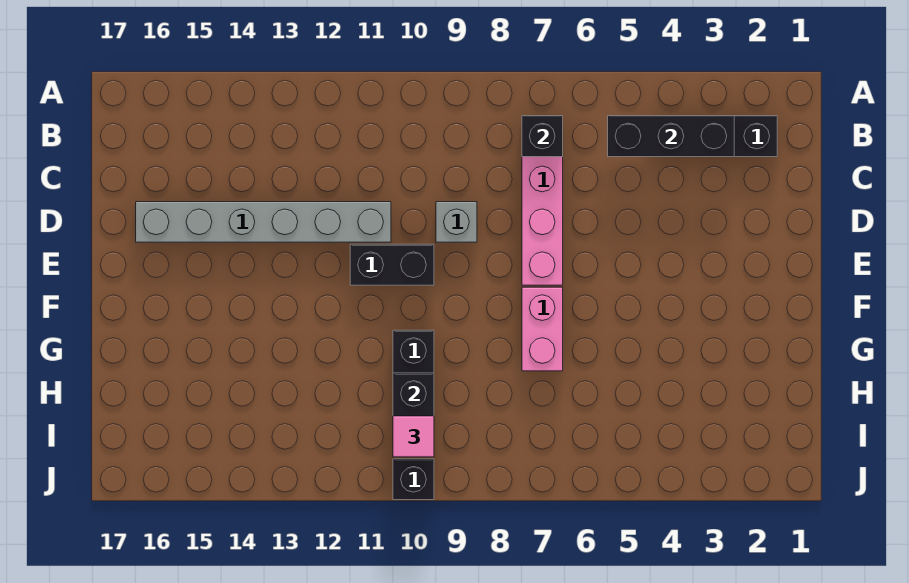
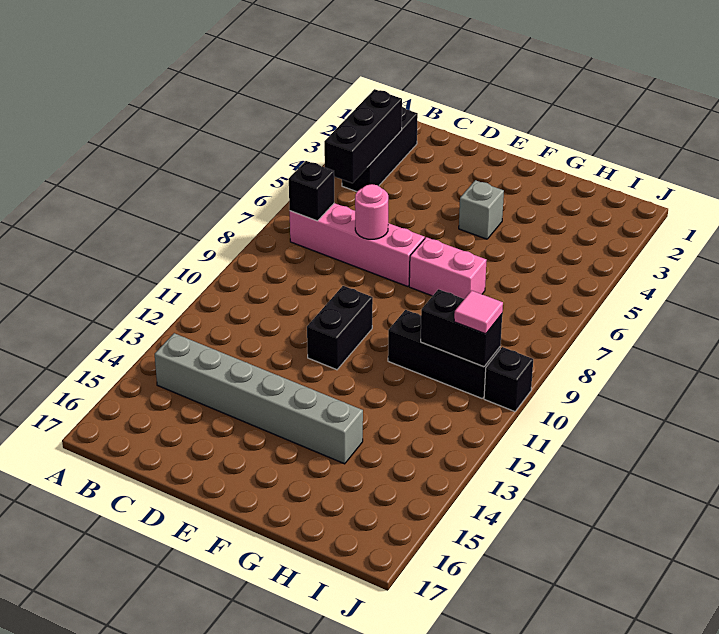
none -> pink round brick D7 level 2
grey brick D9 level 1 -> grey brick F4 level 1
grey brick D11:D16 level 1 -> grey brick B14:G14 level 1

